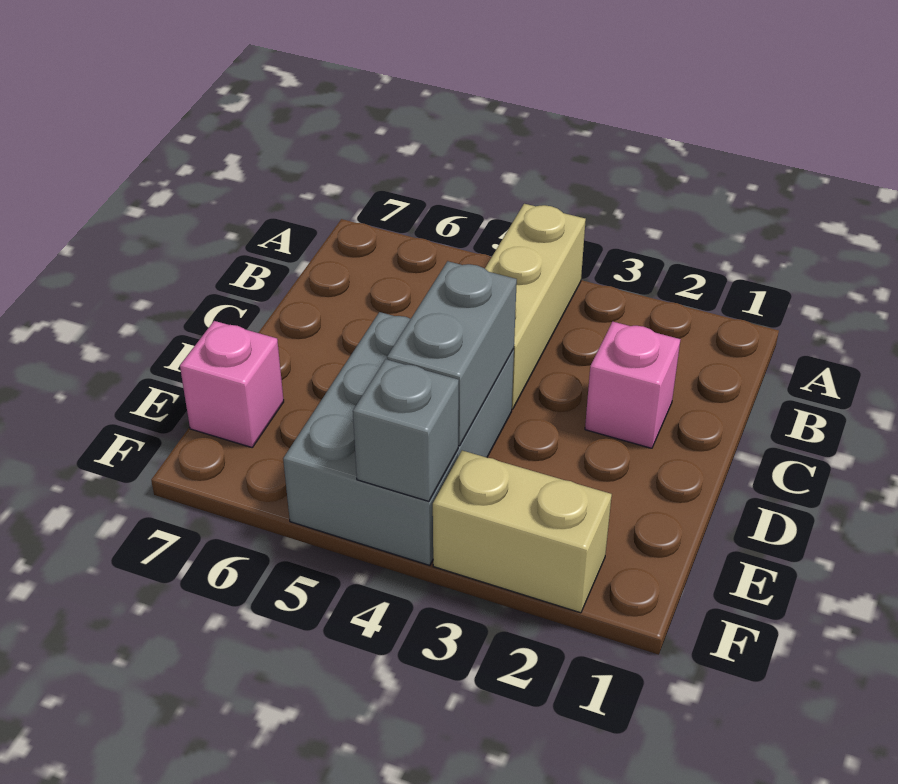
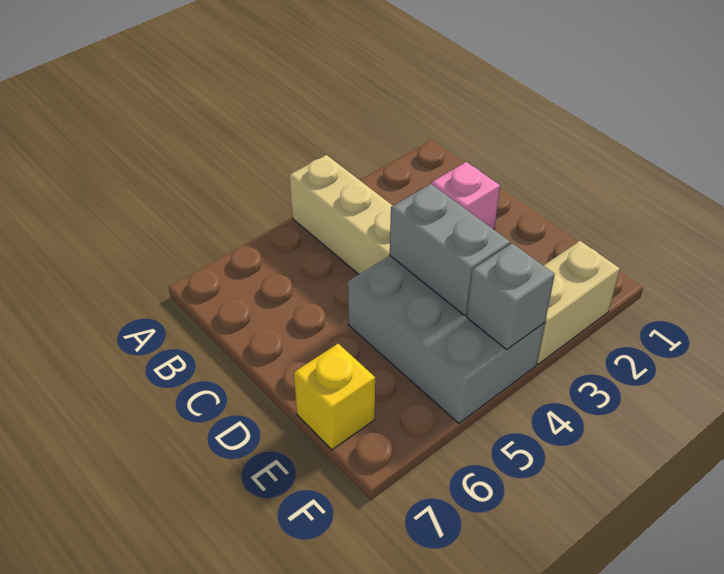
pink brick E7 level 1 -> yellow brick E7 level 1

